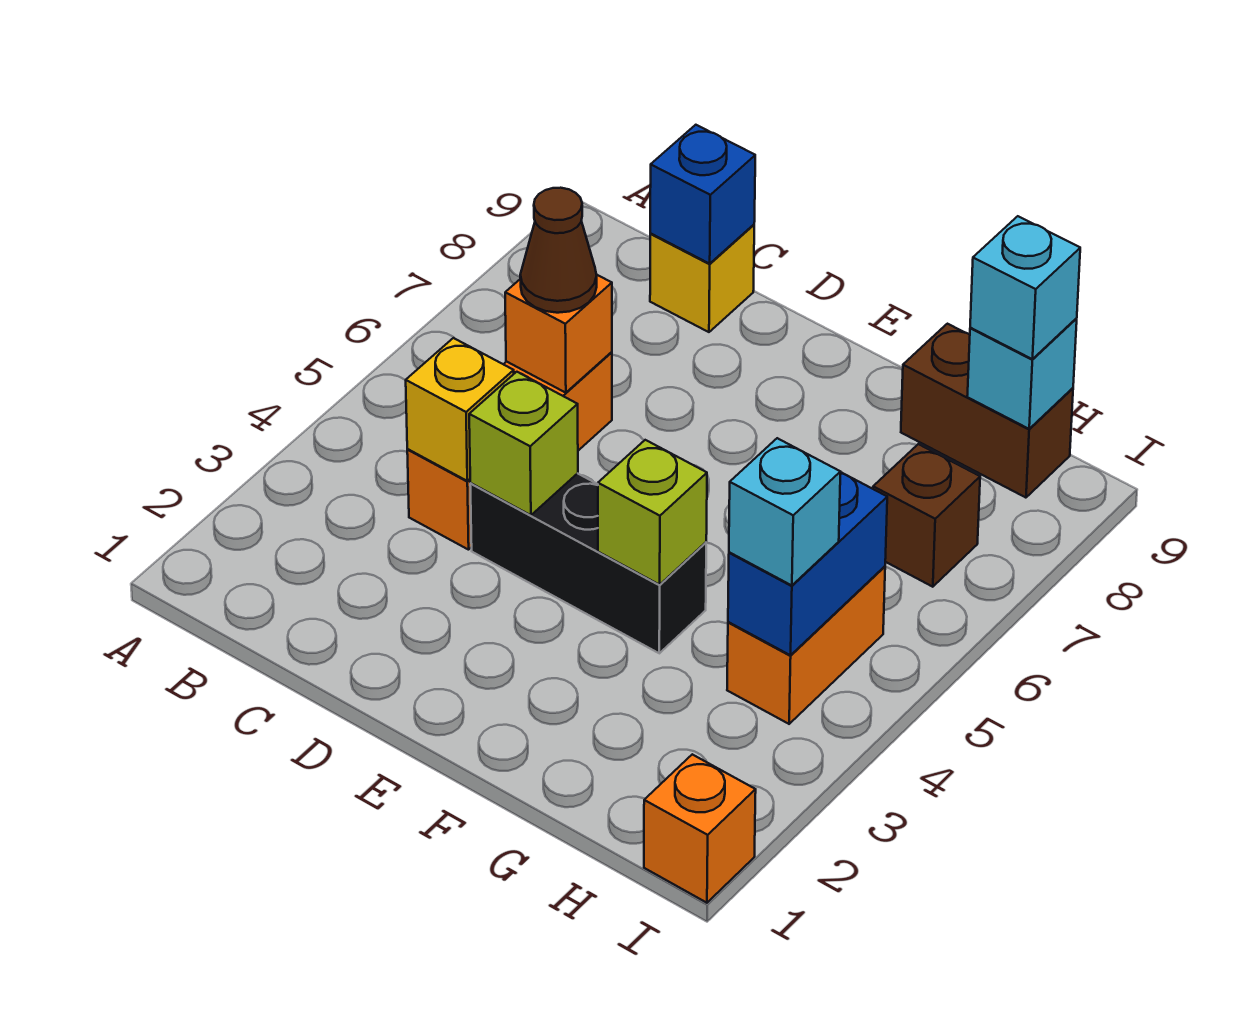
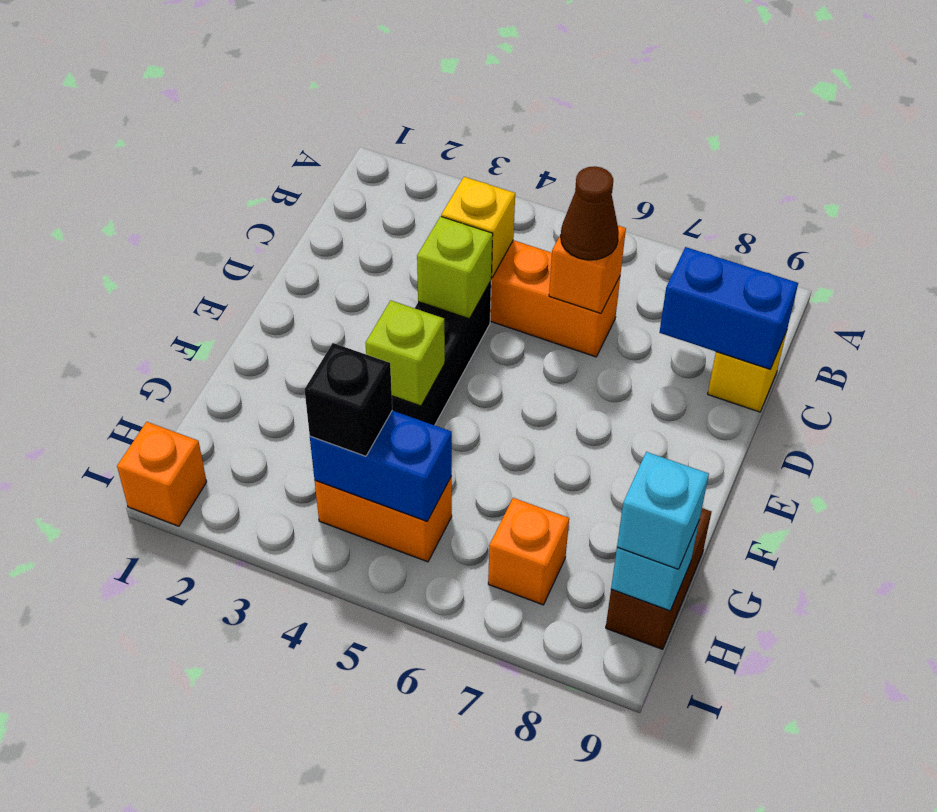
blue brick C9 level 2 -> blue brick C8:C9 level 2
cyan brick H4 level 3 -> black brick H4 level 3
brown brick H7 level 1 -> orange brick H7 level 1

